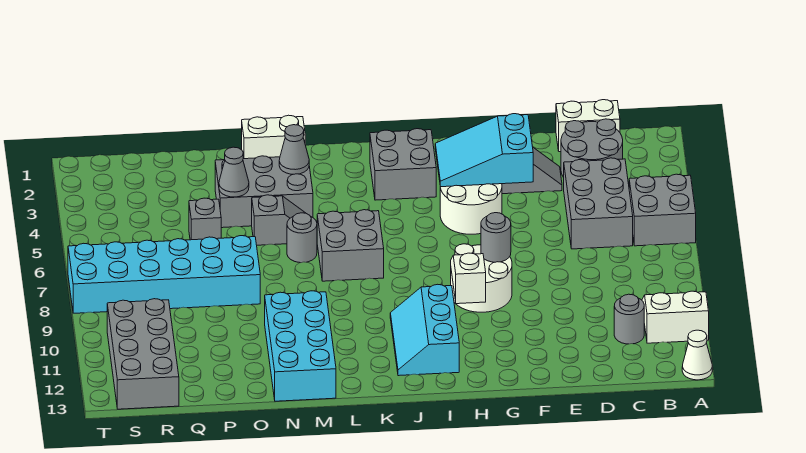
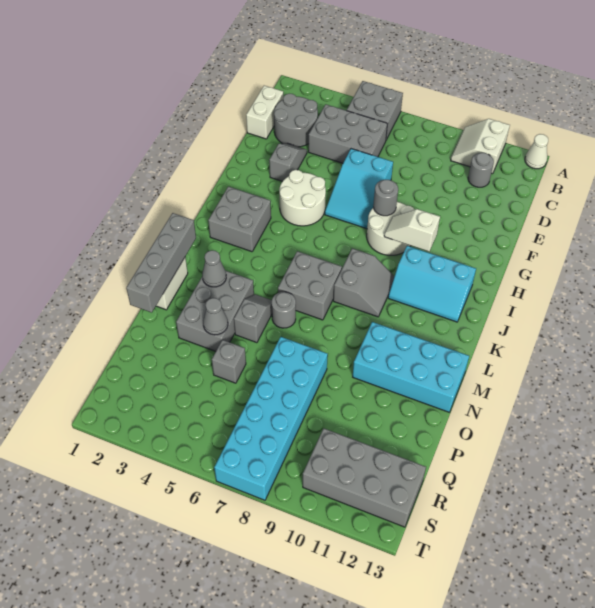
cyan slope F3:H4 level 2 top F -> cyan slope E6:G7 level 1 top E
none -> grey slope J8:K9 level 1 top 8
none -> grey brick L1:O1 level 2

